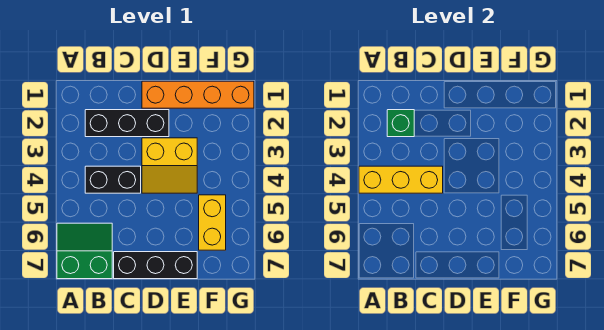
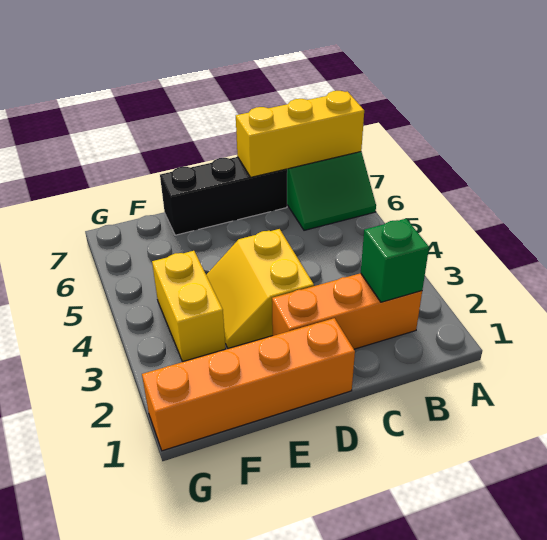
yellow brick A4:C4 level 2 -> yellow brick A7:C7 level 2
black brick B2:D2 level 1 -> orange brick B2:D2 level 1
black brick B4:C4 level 1 -> none
yellow slope D3:E4 level 1 top 3 -> yellow slope D3:E4 level 1 top D
yellow brick F5:F6 level 1 -> yellow brick F3:F4 level 1

